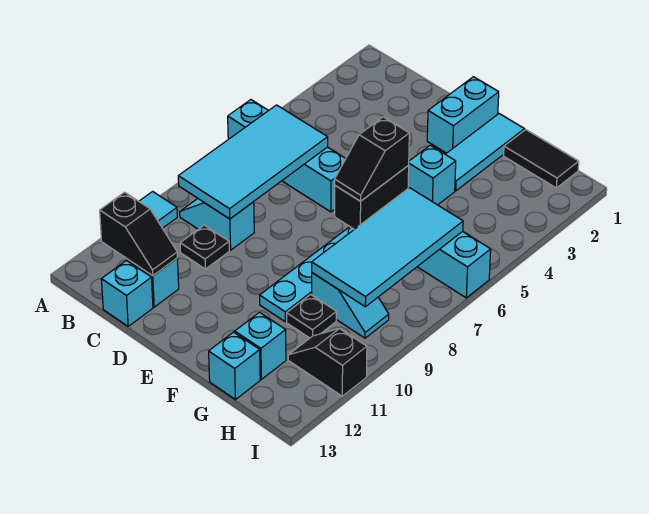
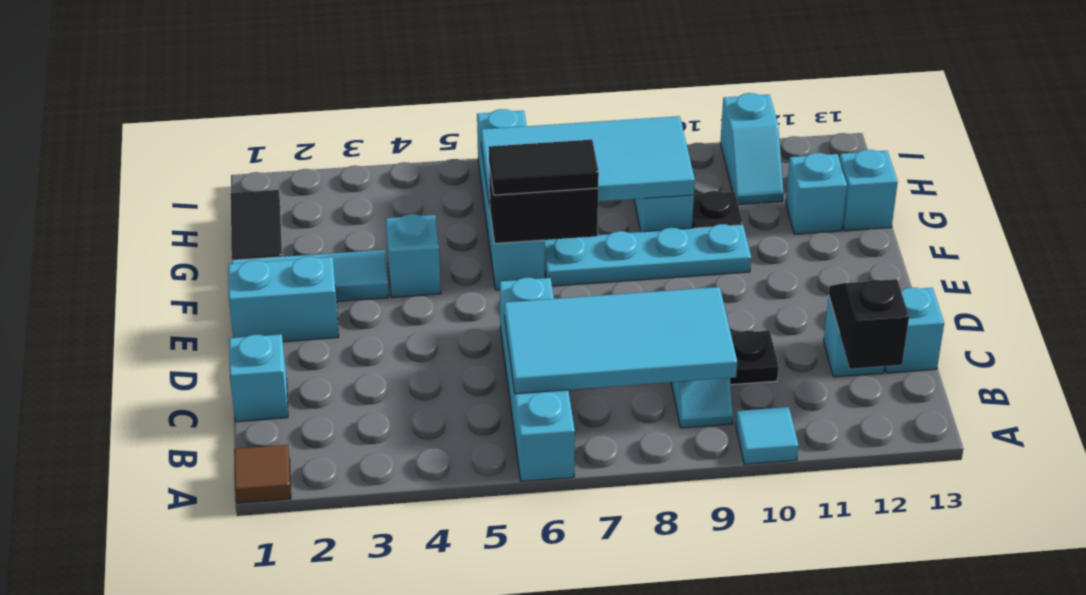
none -> brown tile A1 level 1
none -> cyan brick C1 level 1
black slope F6:F7 level 3 top 6 -> black tile F6:F7 level 3
black slope H11:I11 level 1 top I -> cyan slope H11:I11 level 1 top I

